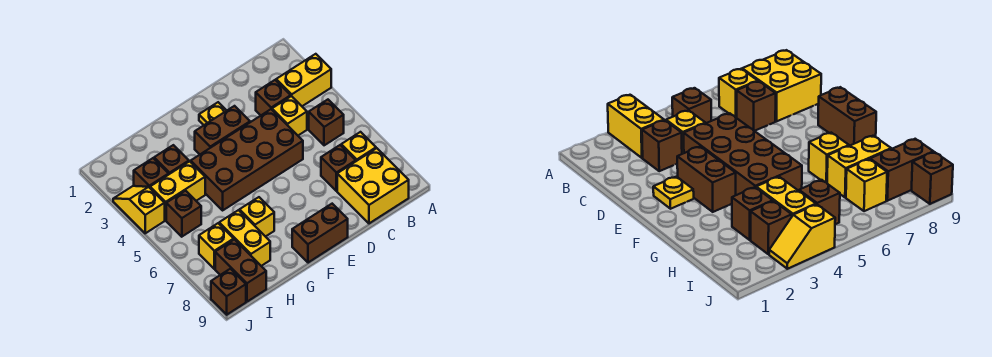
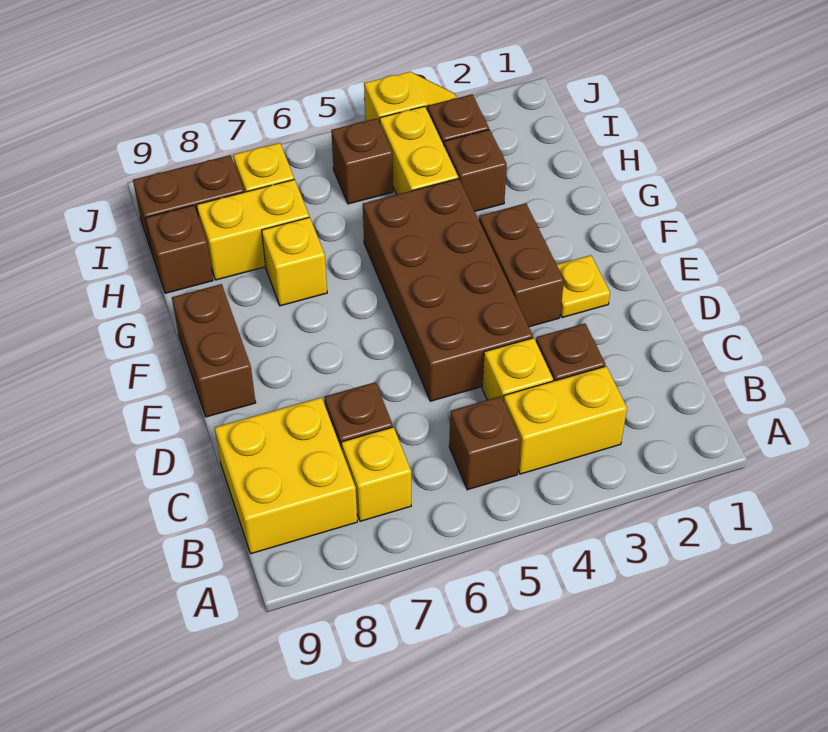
yellow brick A3:B3 level 1 -> yellow brick B3:B4 level 1
brown brick J9 level 1 -> brown brick H9 level 1

